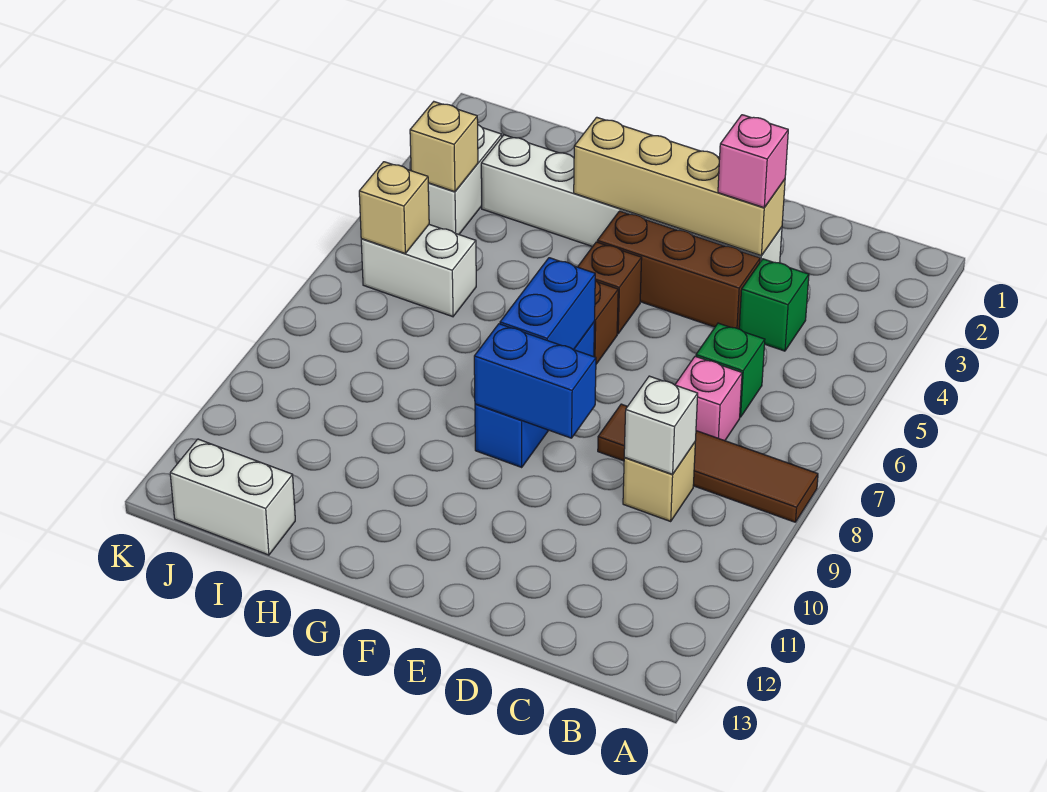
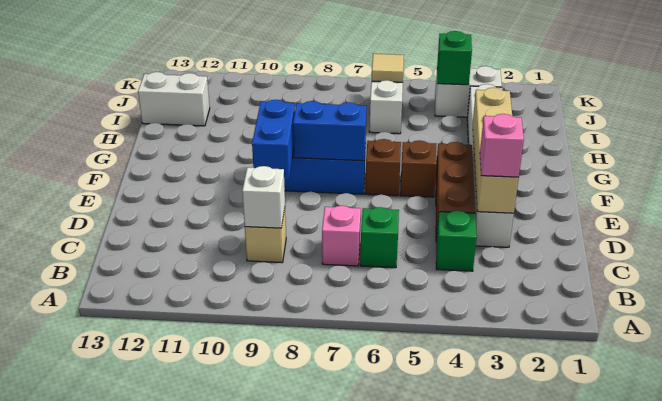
brown tile A8:D8 level 1 -> none
white brick I13:J13 level 1 -> white brick I12:I13 level 1
tan brick J4 level 2 -> green brick J4 level 2
tan brick J6 level 2 -> tan tile J6 level 2

